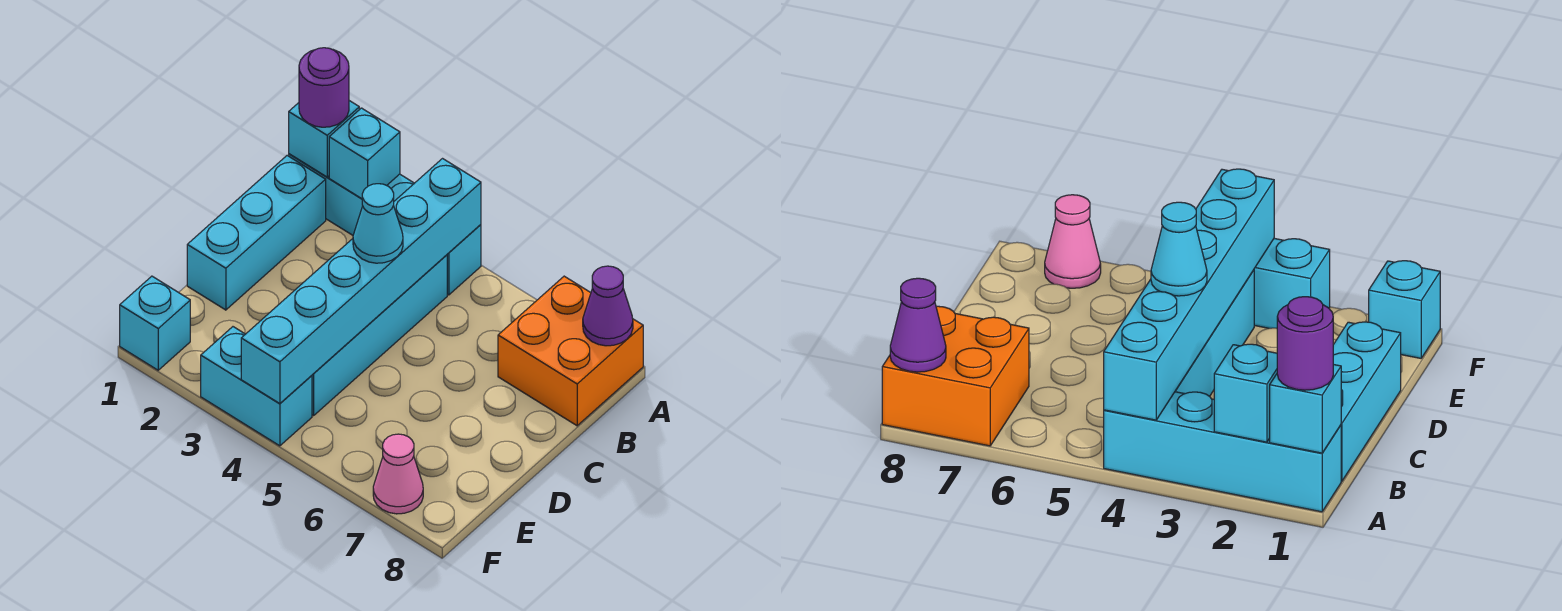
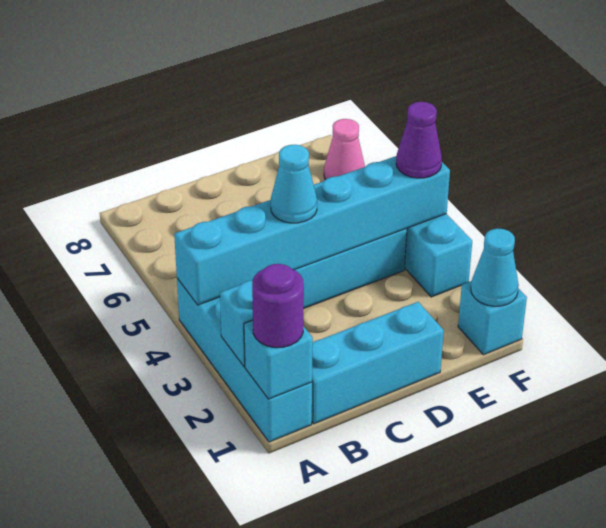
orange brick A7:B8 level 1 -> none
purple cone A8 level 2 -> purple cone F4 level 3
none -> cyan cone F1 level 2

